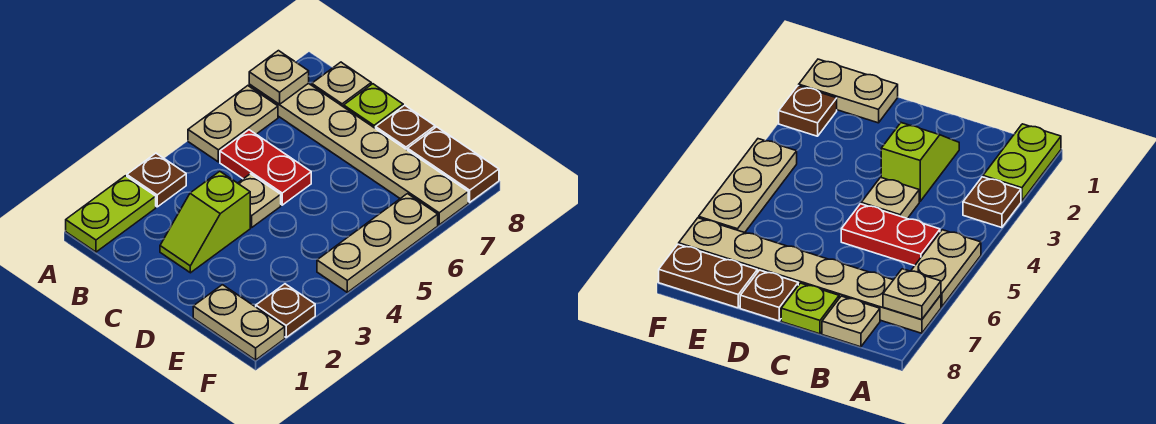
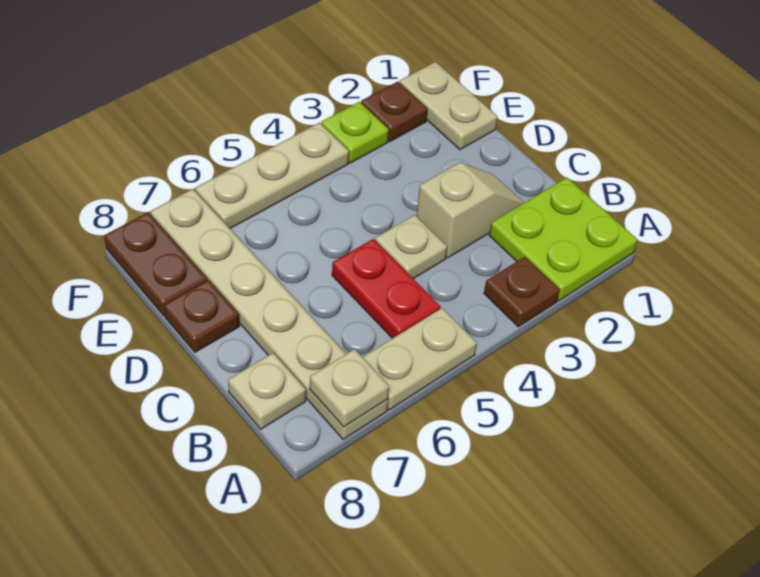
lime plate A1:A2 level 1 -> lime plate A1:B2 level 1
lime slope C2:C3 level 1 top 3 -> tan slope C2:C3 level 1 top 3
lime plate C8 level 1 -> lime plate F3 level 1

